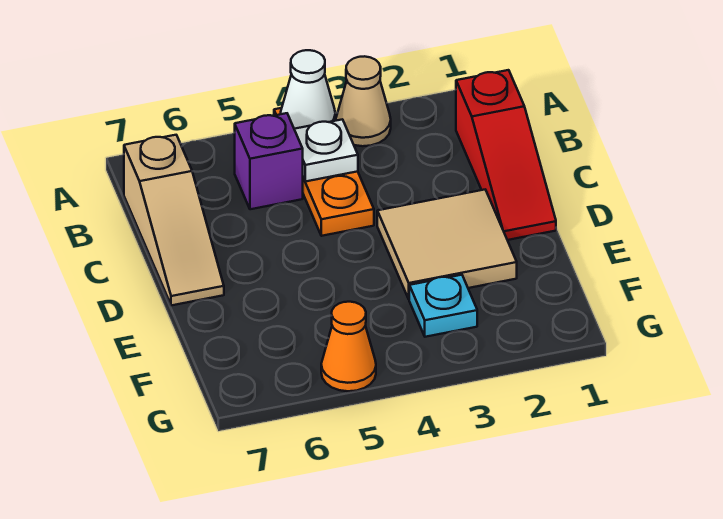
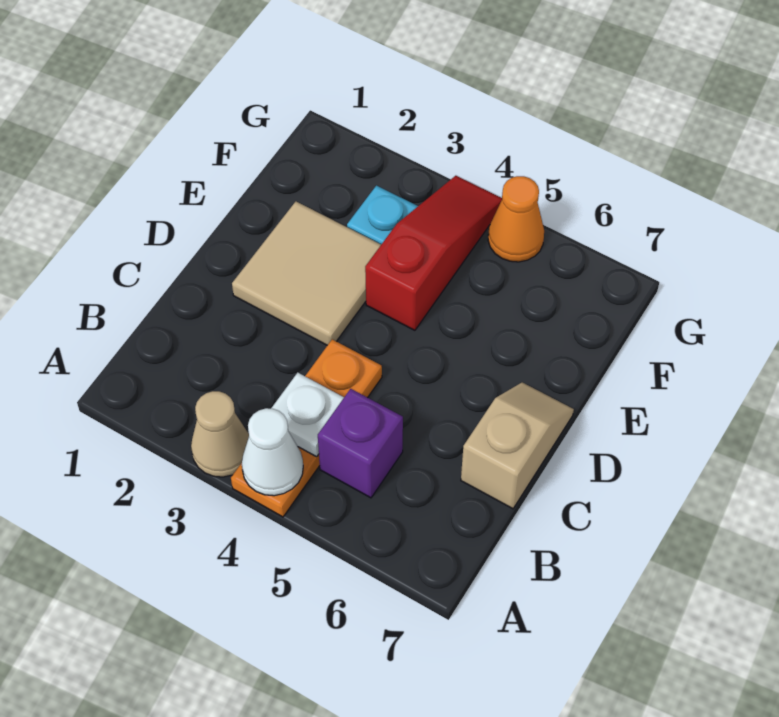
red slope B1:D1 level 1 top B -> red slope E4:G4 level 1 top E
tan slope B7:D7 level 1 top B -> tan slope C7:D7 level 1 top C

